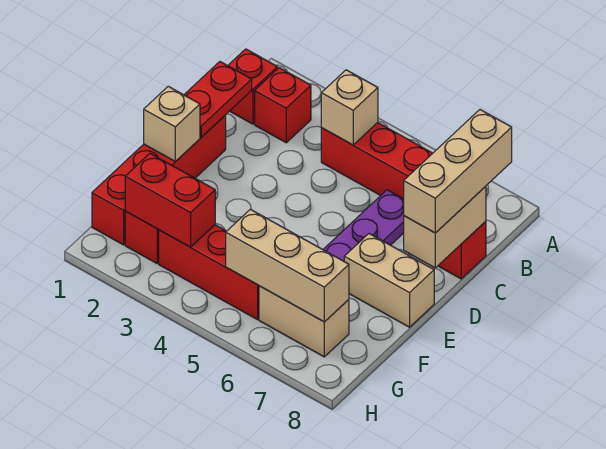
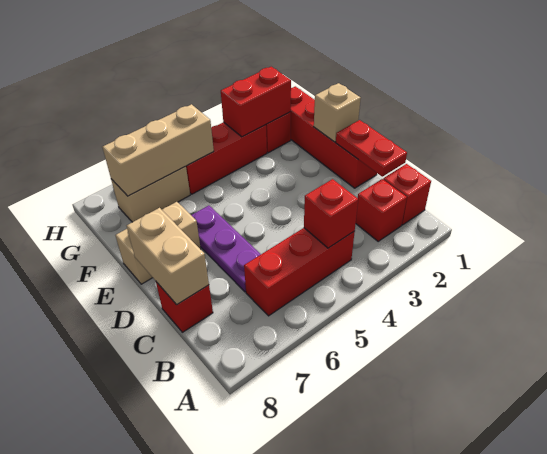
tan brick B4 level 2 -> red brick B4 level 2
tan brick B8:D8 level 3 -> none

